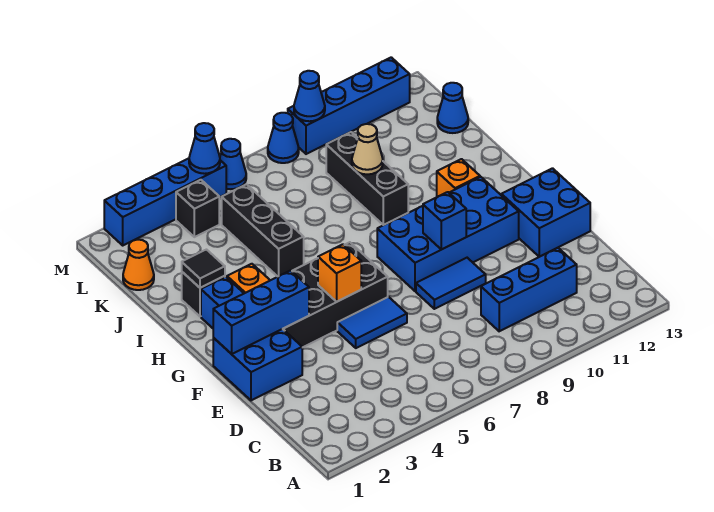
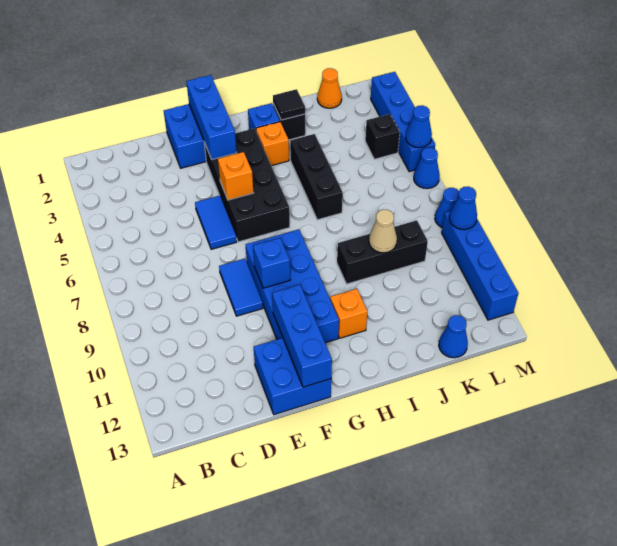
blue brick C9:C11 level 1 -> blue brick F11:F13 level 2
black brick I5:K5 level 1 -> black brick I4:I6 level 1

